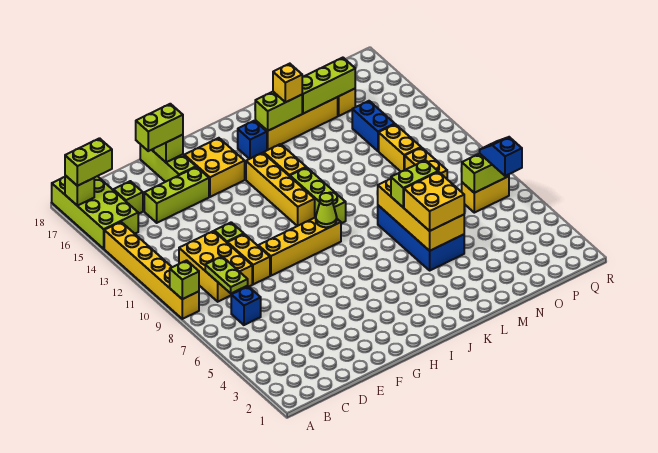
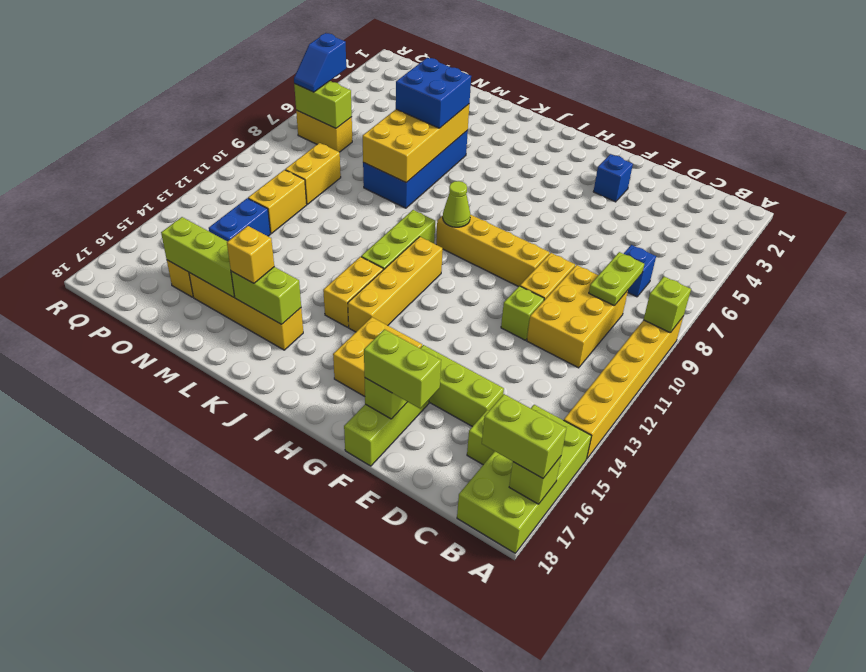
blue brick J16 level 1 -> blue brick F3 level 1
yellow brick L5:M6 level 3 -> blue brick L5:M6 level 3
lime brick L7:M7 level 3 -> none

